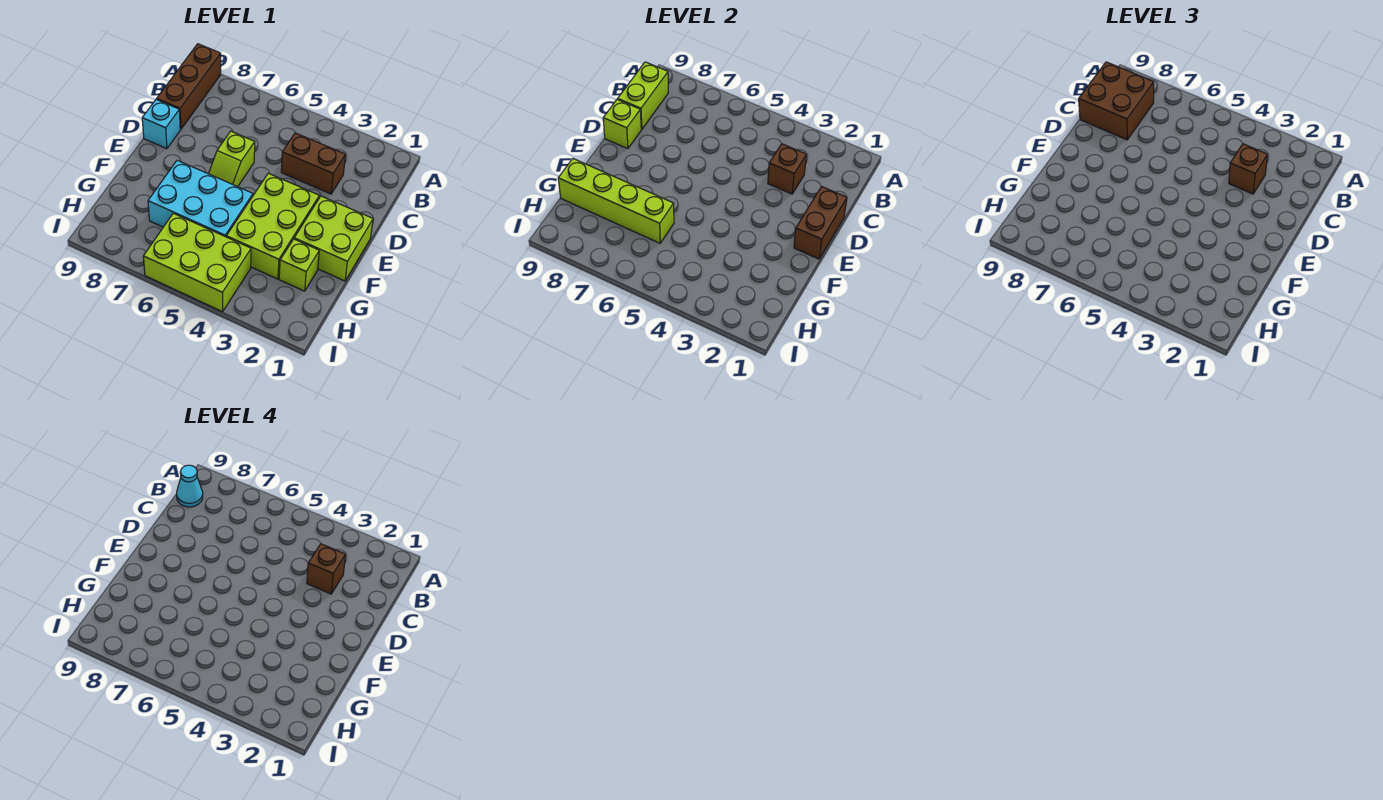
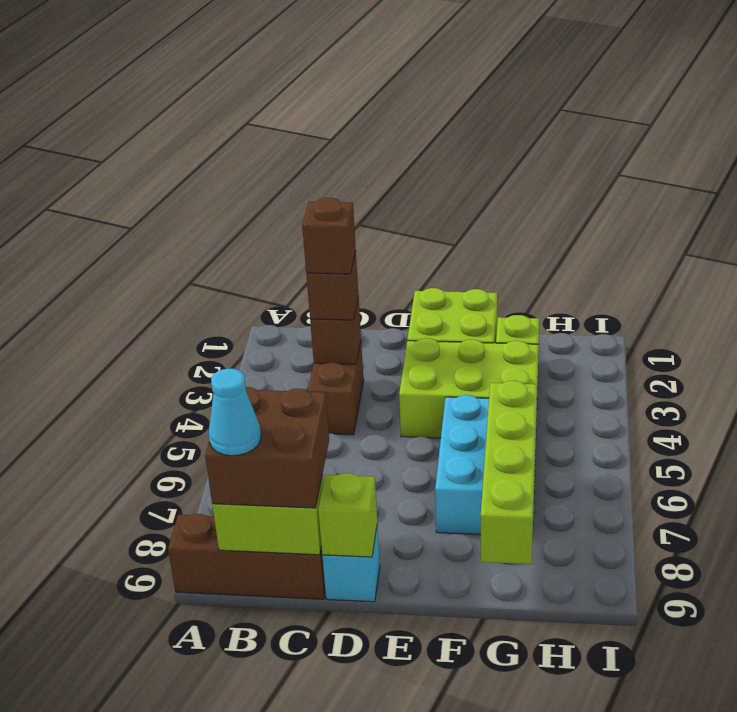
brown brick D1:E1 level 2 -> none
lime slope D6:E6 level 1 top D -> none
lime brick H4:I6 level 1 -> none

